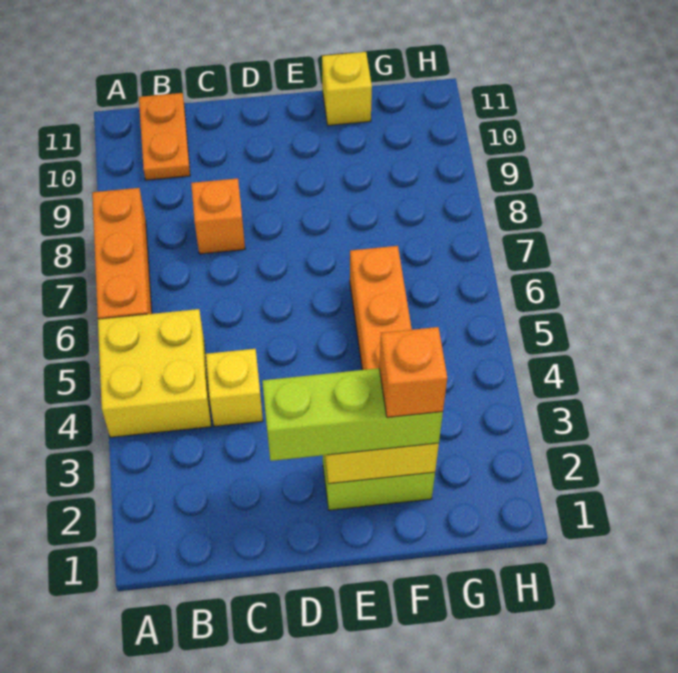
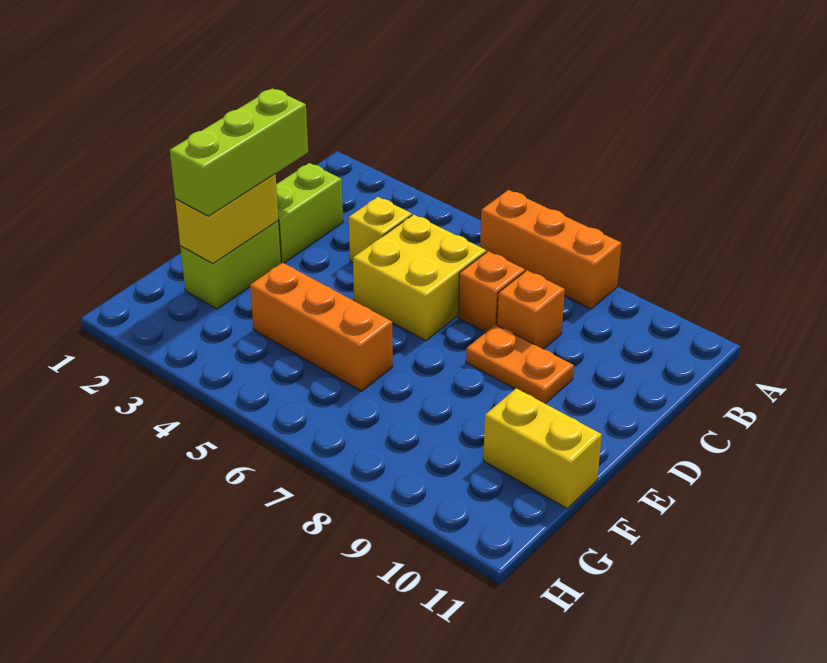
yellow brick A4:B5 level 1 -> yellow brick C5:D6 level 1
orange plate B10:B11 level 1 -> orange plate D8:D9 level 1
none -> lime brick C2:D2 level 1
orange brick F2 level 4 -> orange brick C7 level 1
yellow brick F11 level 1 -> yellow brick F10:F11 level 1

